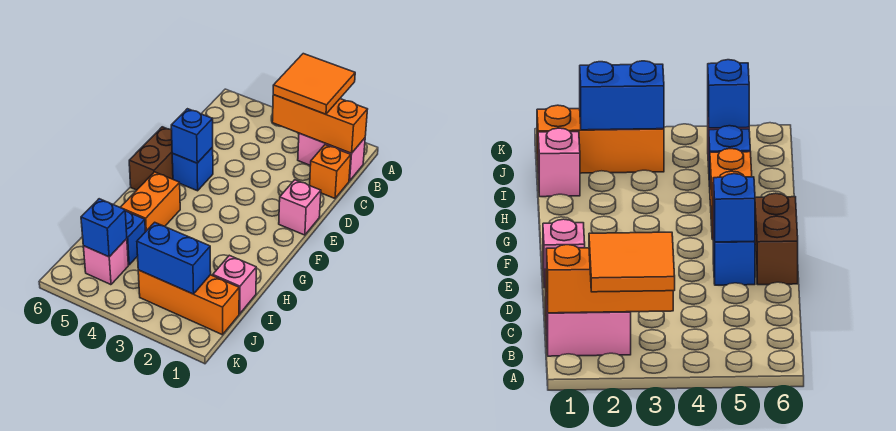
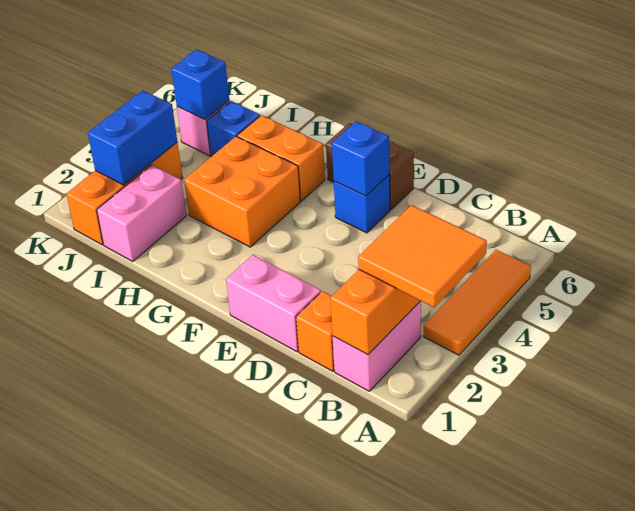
none -> orange tile A3:A5 level 1
pink brick E1 level 1 -> pink brick D1:E1 level 1
none -> orange brick G3:H4 level 1
pink brick I1 level 1 -> pink brick I1:I2 level 1

